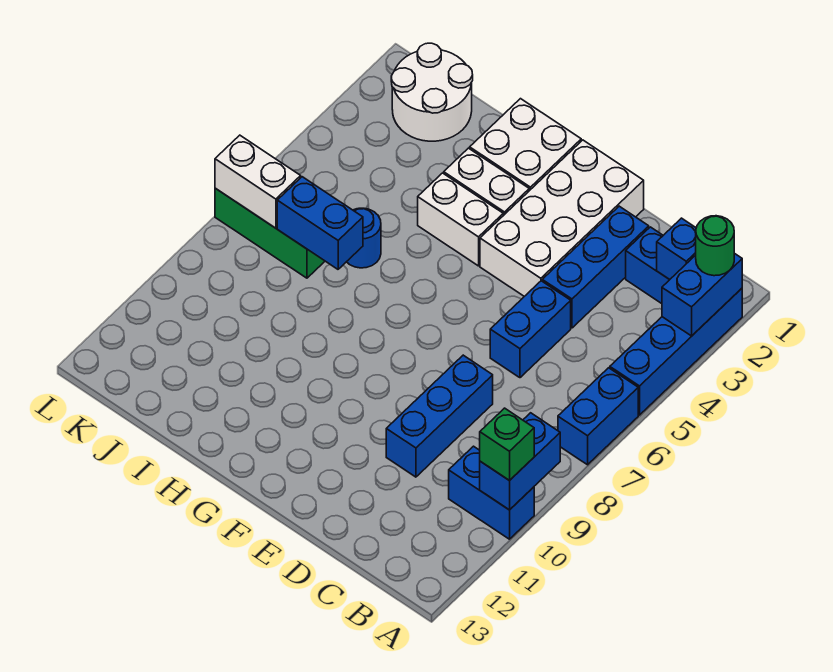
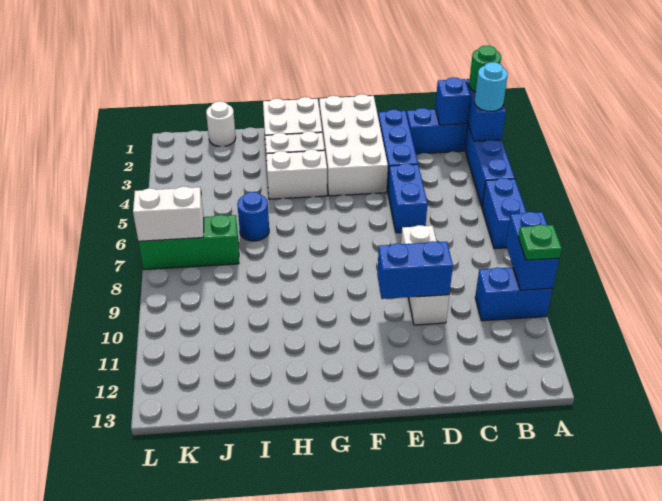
none -> cyan round brick A3 level 3
green brick A10 level 3 -> green plate A10 level 3
blue brick D8:D10 level 1 -> white brick D8:D10 level 1
blue brick I7:J7 level 2 -> blue brick D10:E10 level 2
white round brick J1:K2 level 1 -> white round brick J1 level 1

